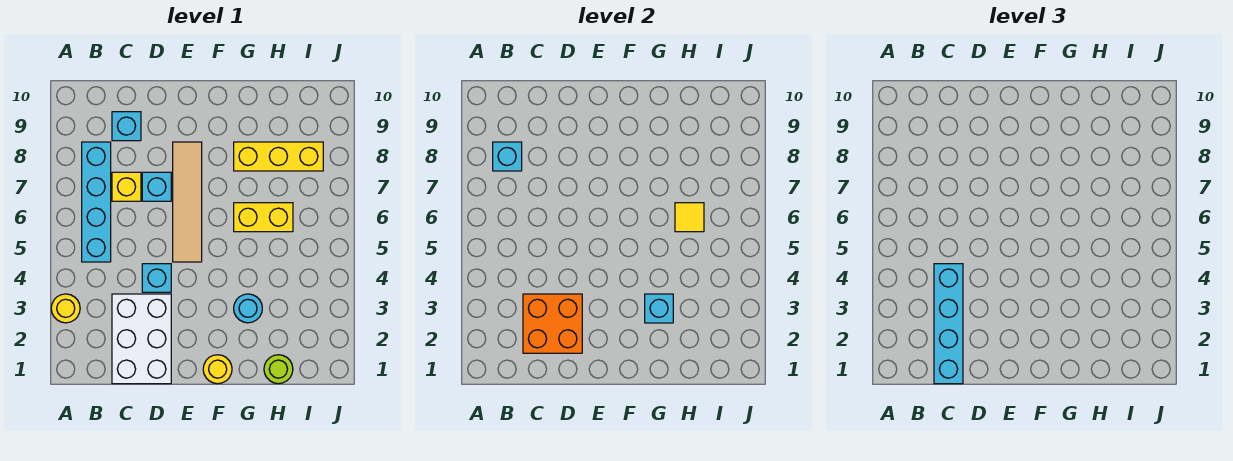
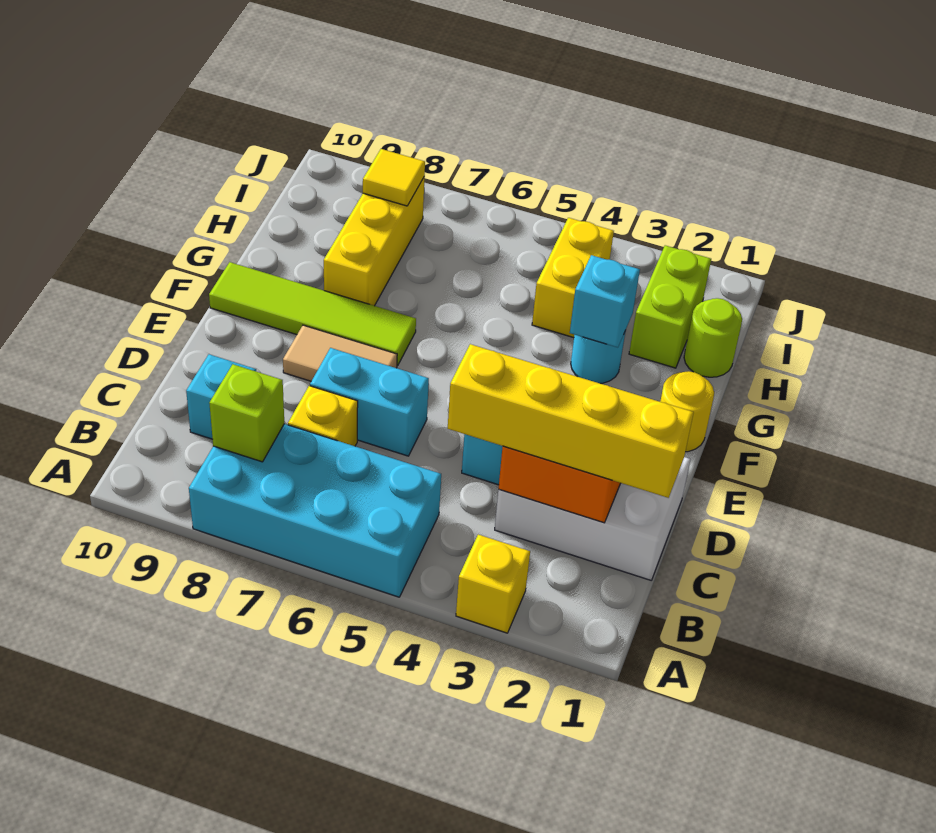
yellow round brick A3 level 1 -> yellow brick A3 level 1
cyan brick B5:B8 level 1 -> cyan brick A5:B8 level 1
cyan brick B8 level 2 -> lime brick B8 level 2
cyan brick C1:C4 level 3 -> yellow brick C1:C4 level 3
cyan brick D7 level 1 -> cyan brick D6:D7 level 1
tan tile E5:E8 level 1 -> tan tile E7:E8 level 1
none -> lime tile F7:F10 level 1
yellow brick G6:H6 level 1 -> yellow brick H4:I4 level 1
none -> lime brick H2:I2 level 1
yellow tile H6 level 2 -> yellow tile I8 level 2

